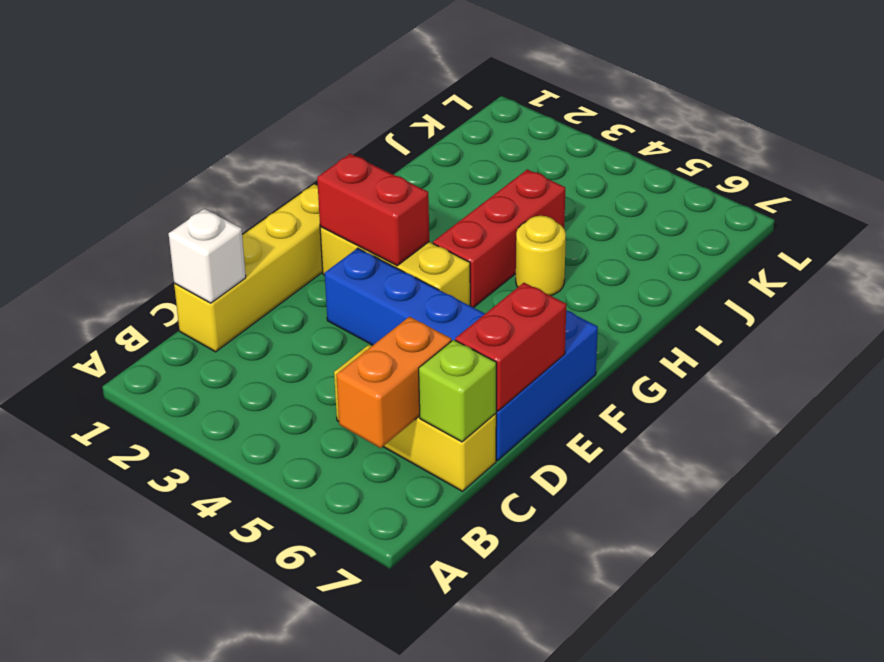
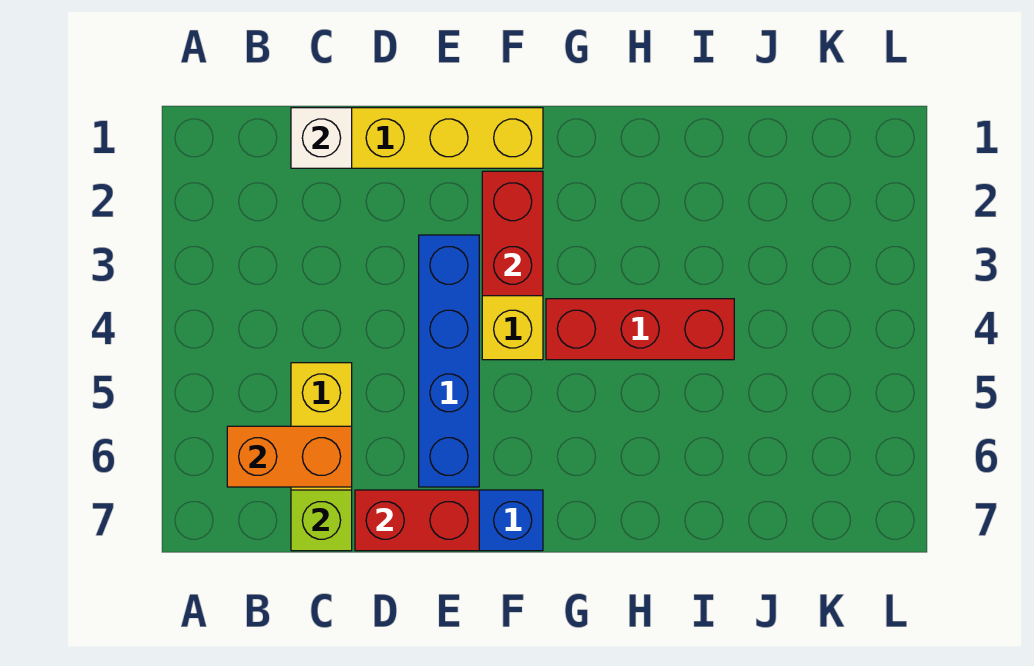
yellow round brick H5 level 1 -> none

